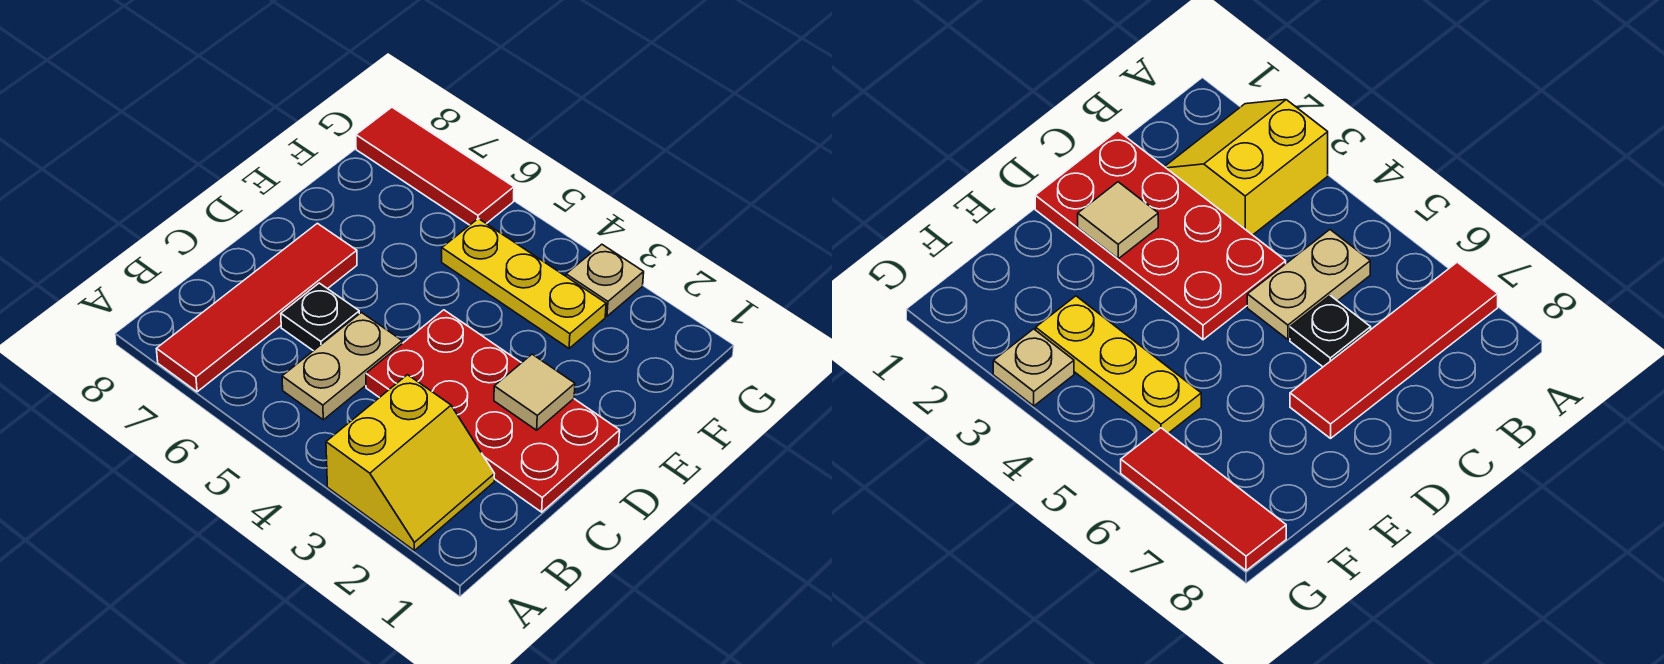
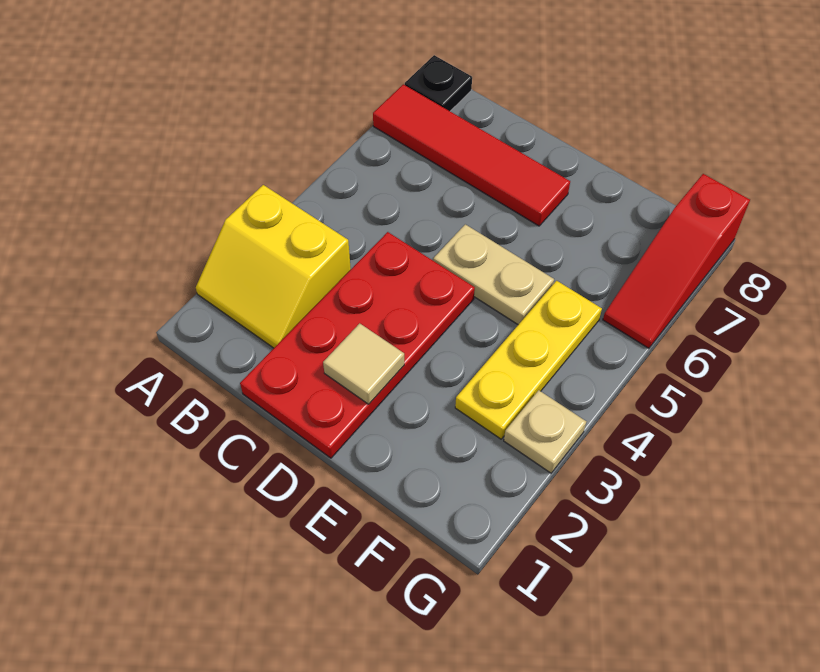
tan plate B5:C5 level 1 -> tan plate D5:E5 level 1
black plate C6 level 1 -> black plate A8 level 1
red tile G6:G8 level 1 -> red slope G6:G8 level 1 top 8

